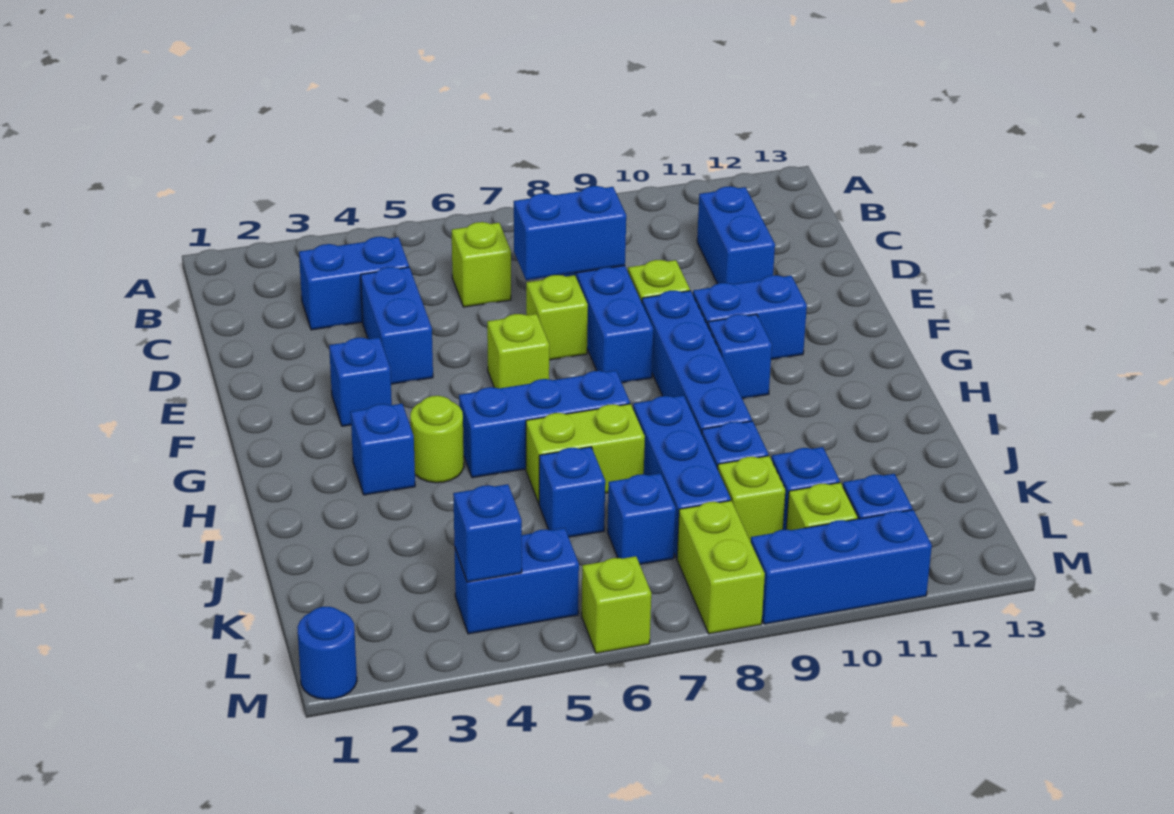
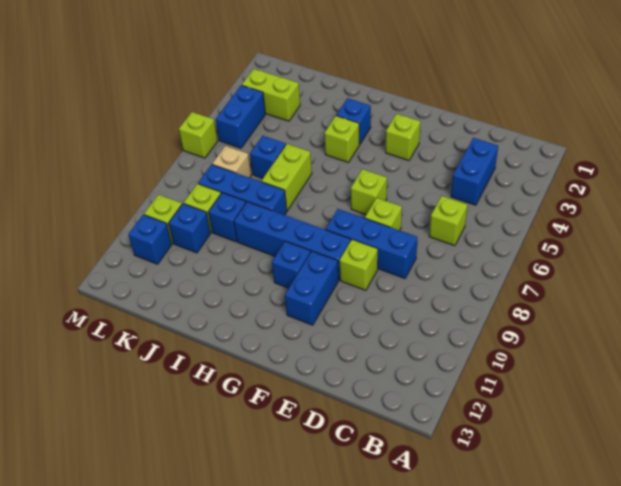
blue brick C11:D11 level 1 -> none
blue brick D4:E4 level 1 -> none
blue brick D7:D8 level 2 -> none
blue brick F3 level 1 -> lime brick F3 level 1
lime round brick H4 level 1 -> lime brick H4 level 1
blue brick H5:H7 level 1 -> none
blue brick K7 level 1 -> tan brick K7 level 1
blue brick L4 level 2 -> none
lime brick L8:M8 level 1 -> lime brick K3:L3 level 1
blue round brick M1 level 1 -> none
blue brick M9:M11 level 1 -> none

